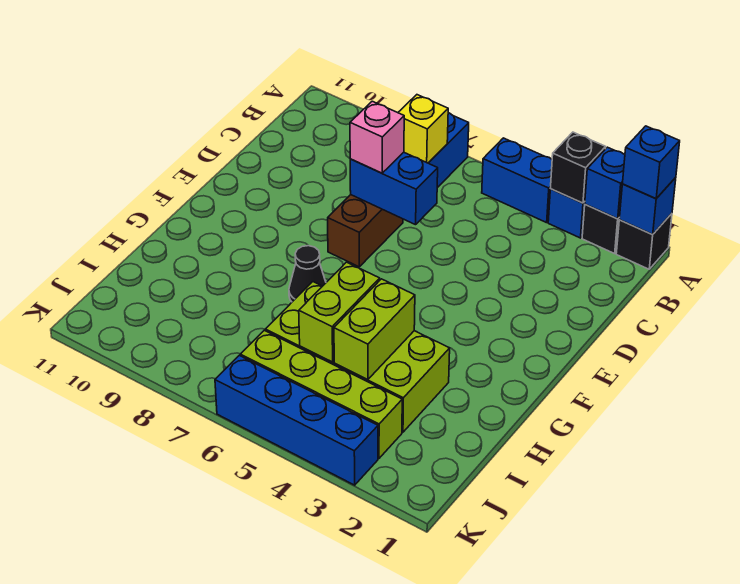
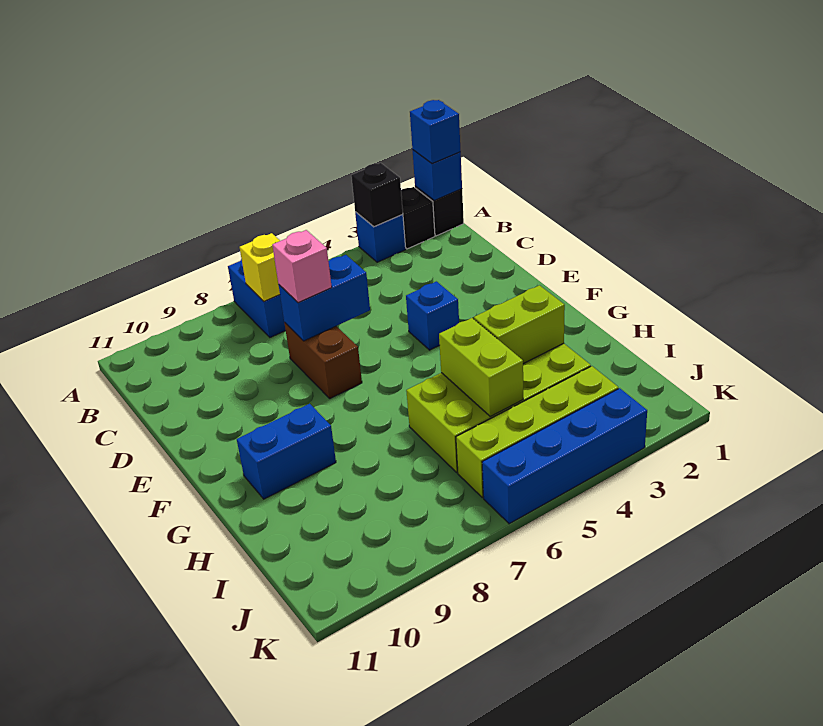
blue brick A2 level 2 -> blue brick E4 level 1
blue brick A4:A5 level 1 -> blue brick G9:G10 level 1
black cone G7 level 1 -> none
lime brick H4:I4 level 2 -> lime brick H3:H4 level 2

